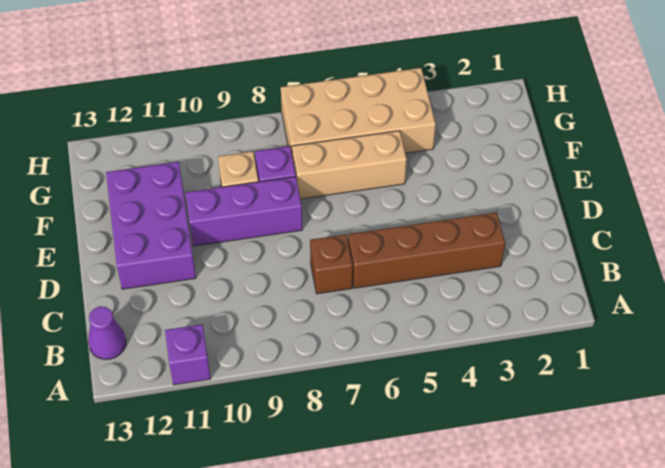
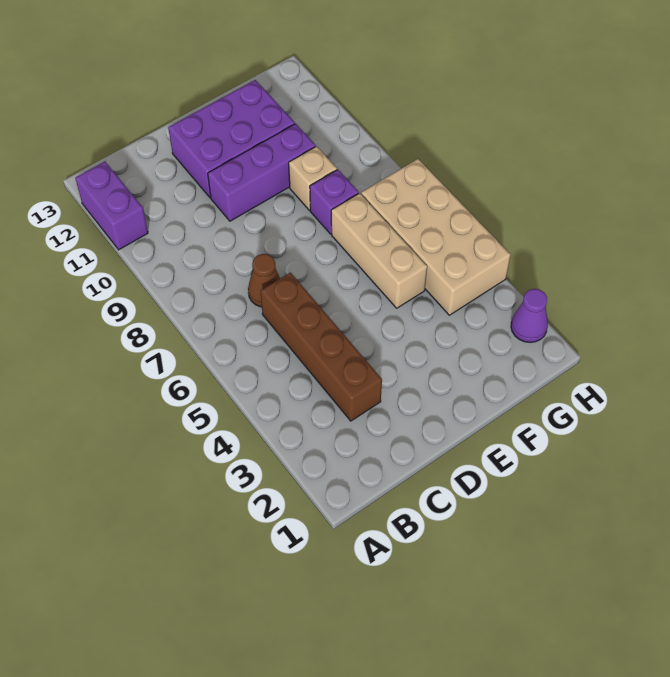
purple brick A11 level 1 -> purple brick A11:A12 level 1
purple cone B13 level 1 -> purple cone H2 level 1
brown brick C7 level 1 -> brown cone C7 level 1
purple brick E8:E10 level 1 -> purple brick D10:F10 level 1

